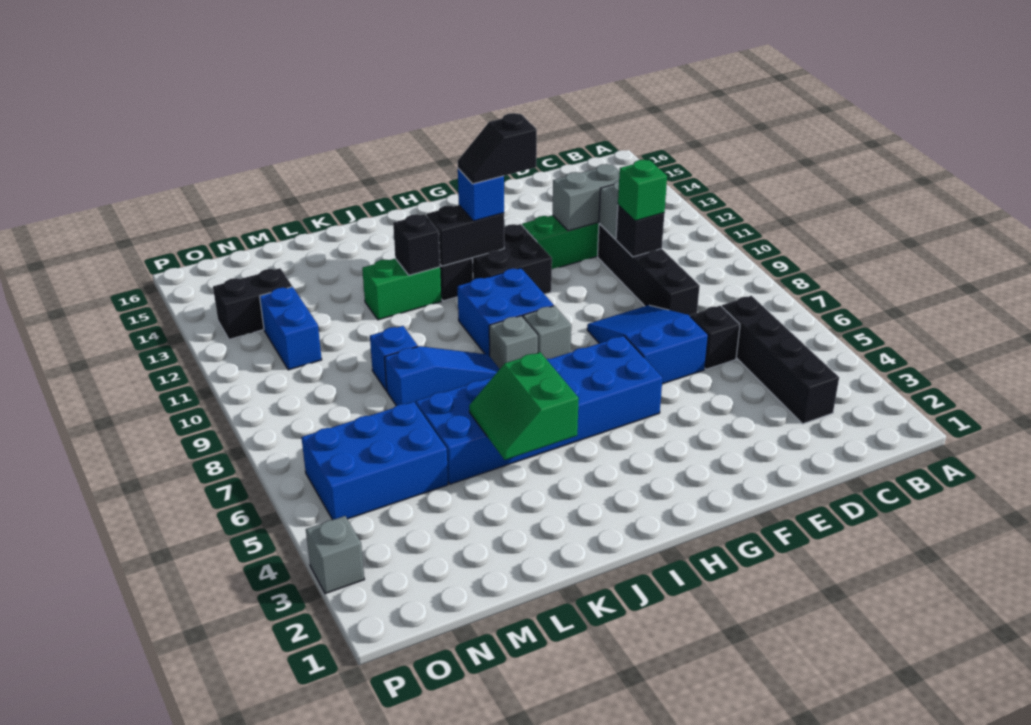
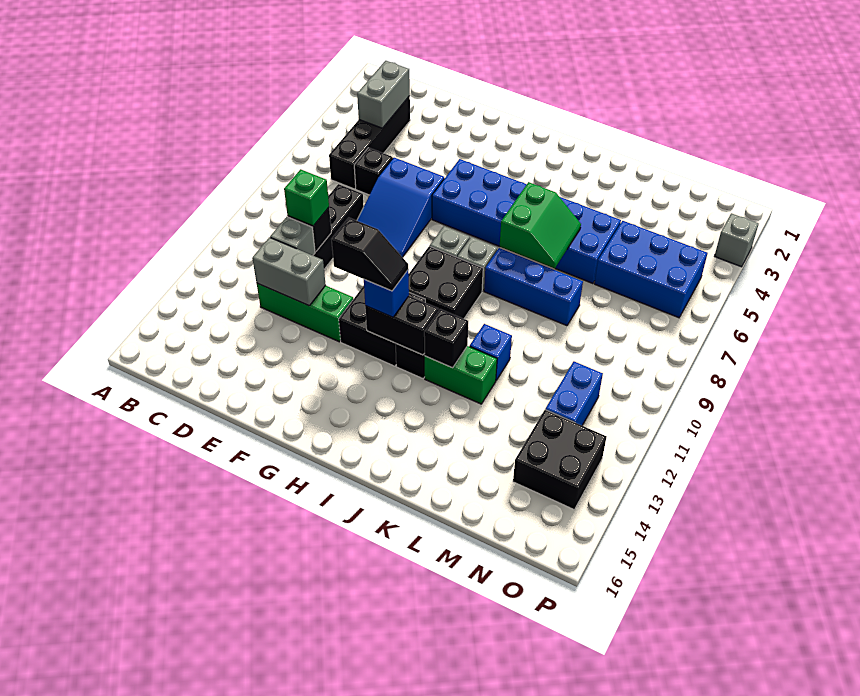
none -> grey brick C3:C4 level 2
blue brick H9:I10 level 1 -> black brick H9:I10 level 1
green slope J4:K5 level 2 top J -> green slope J6:K7 level 2 top J
blue slope J8:L8 level 1 top L -> blue brick J8:L8 level 1
blue brick L9 level 1 -> blue brick K11 level 1
black brick N13:O13 level 1 -> black brick N13:O14 level 1

